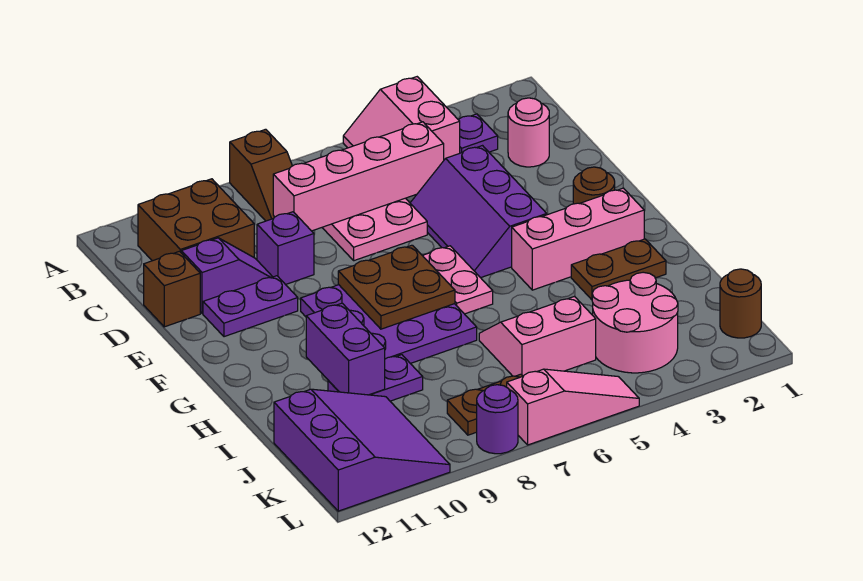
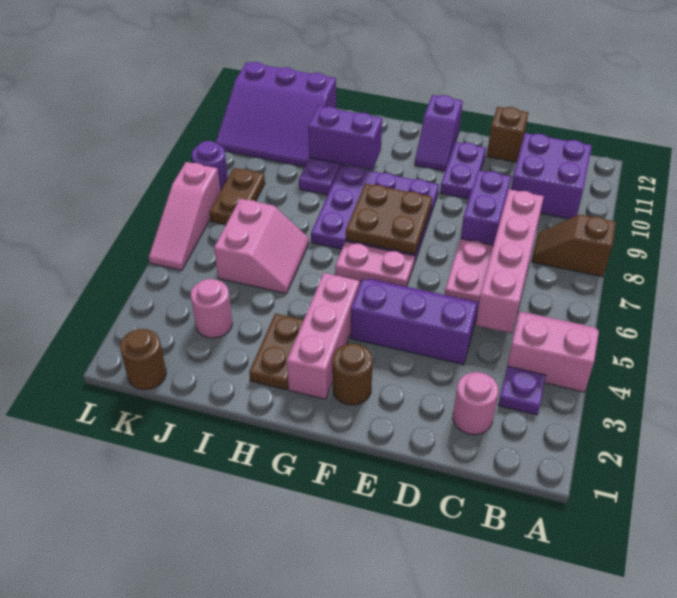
brown brick B10:C11 level 1 -> purple brick B10:C11 level 1
purple brick D9 level 1 -> purple brick D8:D9 level 1
purple slope D10:D11 level 1 top 11 -> purple slope F11:F12 level 1 top 12
pink round brick J3:K4 level 1 -> pink round brick J3 level 1

